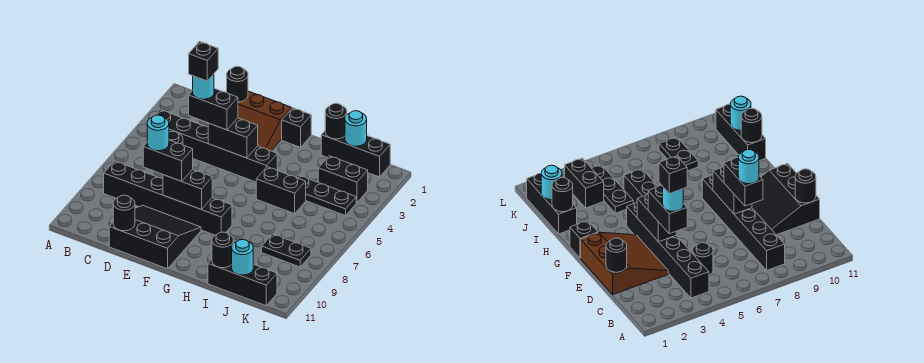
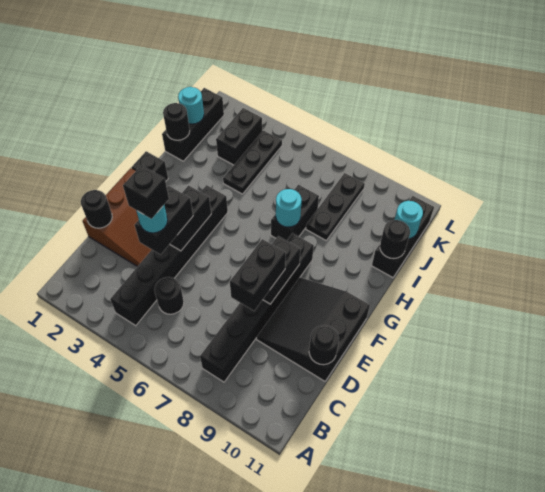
cyan round brick D8 level 4 -> cyan round brick H7 level 2
black brick H5:I5 level 1 -> black brick H7:I7 level 1
black plate J8:K8 level 1 -> black plate I8:K8 level 1

